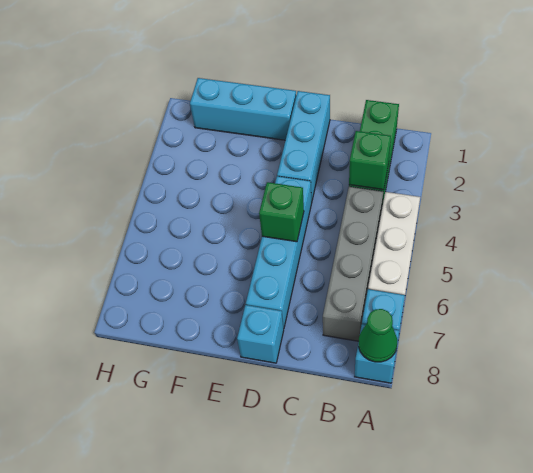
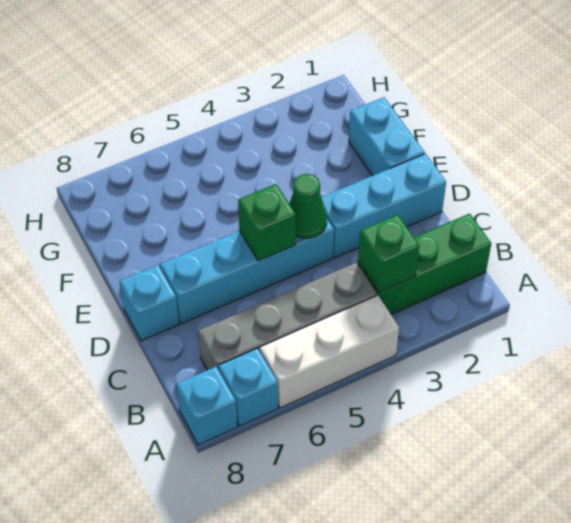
green cone A8 level 2 -> green cone D4 level 2
cyan brick E1:G1 level 1 -> cyan brick E1:F1 level 1

